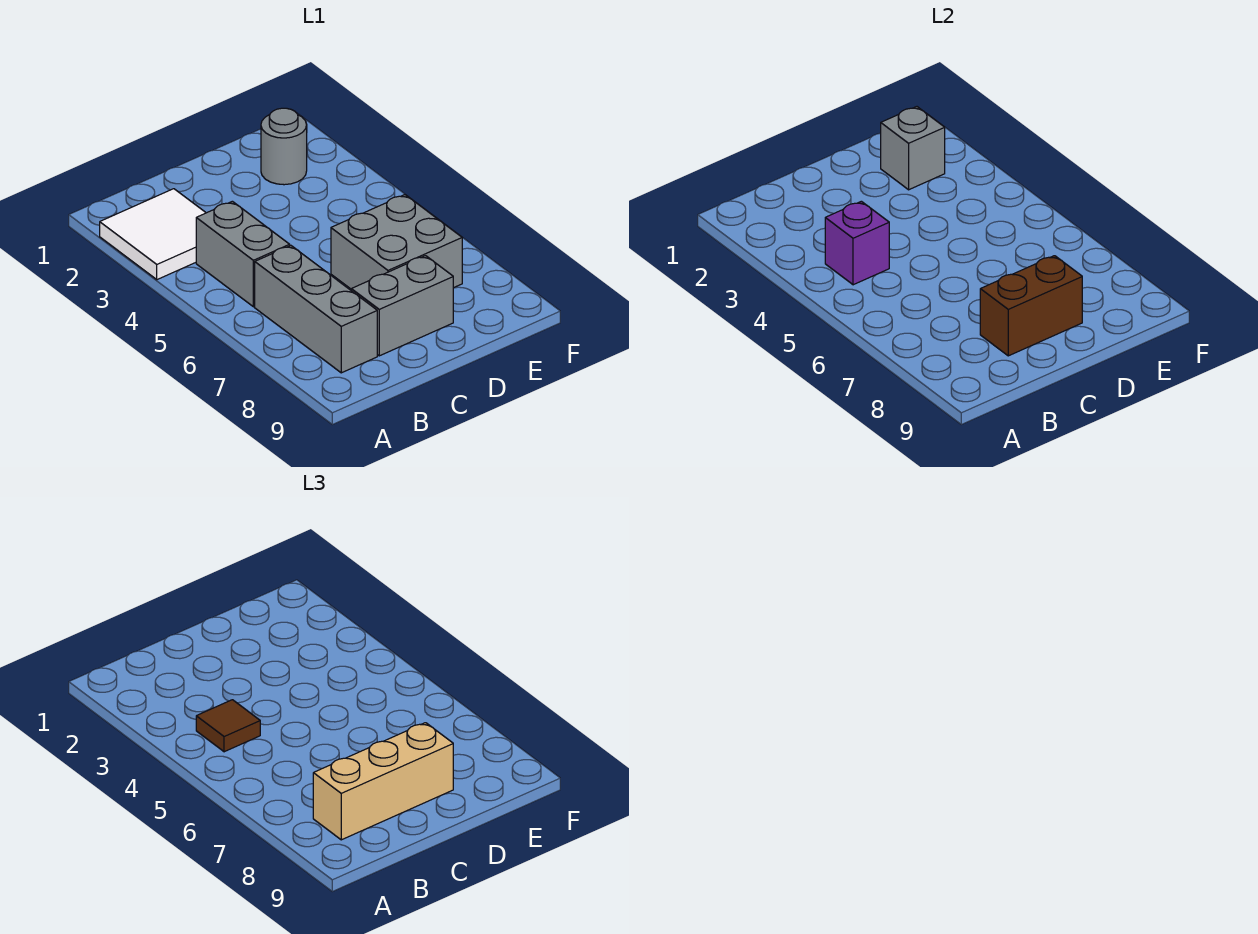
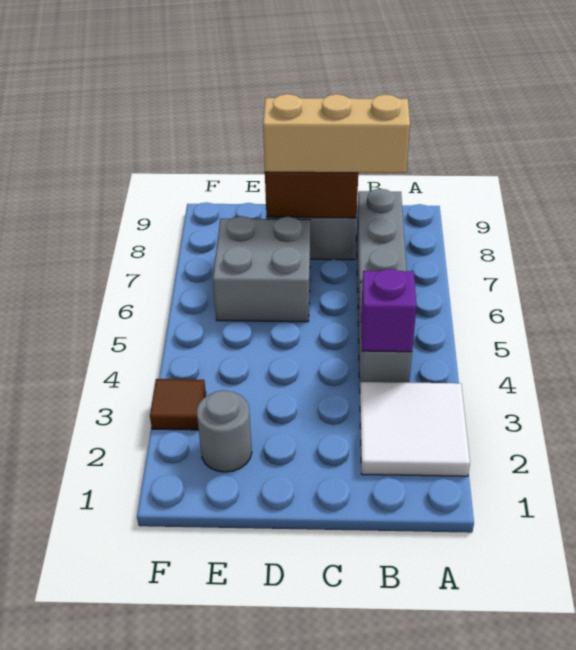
brown tile B4 level 3 -> brown tile F3 level 1
grey brick E2 level 2 -> none

